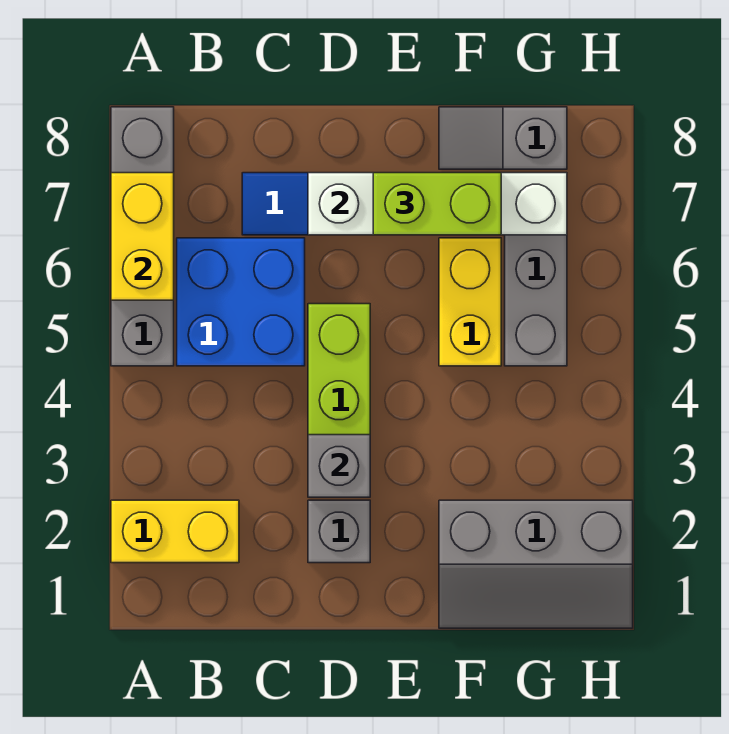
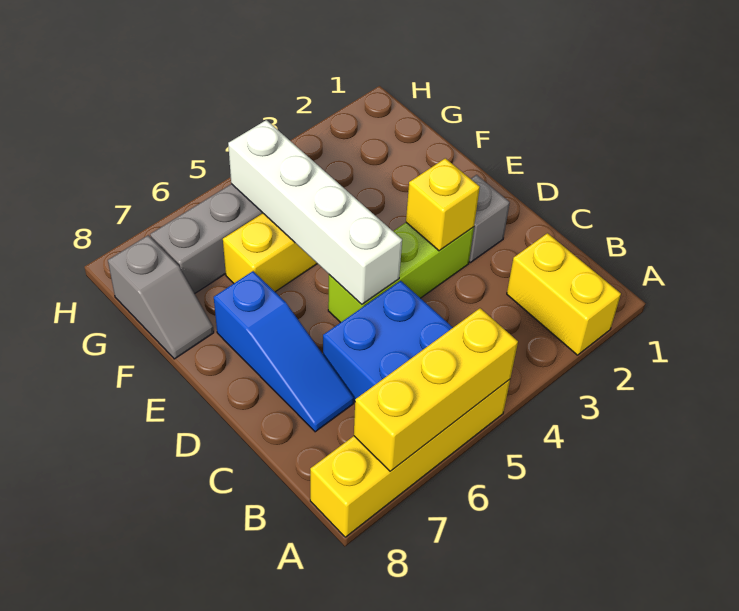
grey brick A5:A8 level 1 -> yellow brick A5:A8 level 1
yellow brick A6:A7 level 2 -> yellow brick A5:A7 level 2
grey brick D3 level 2 -> yellow brick D3 level 2
white brick D7:G7 level 2 -> white brick D5:G5 level 2
lime brick E7:F7 level 3 -> none
grey slope F1:H2 level 1 top 2 -> none

